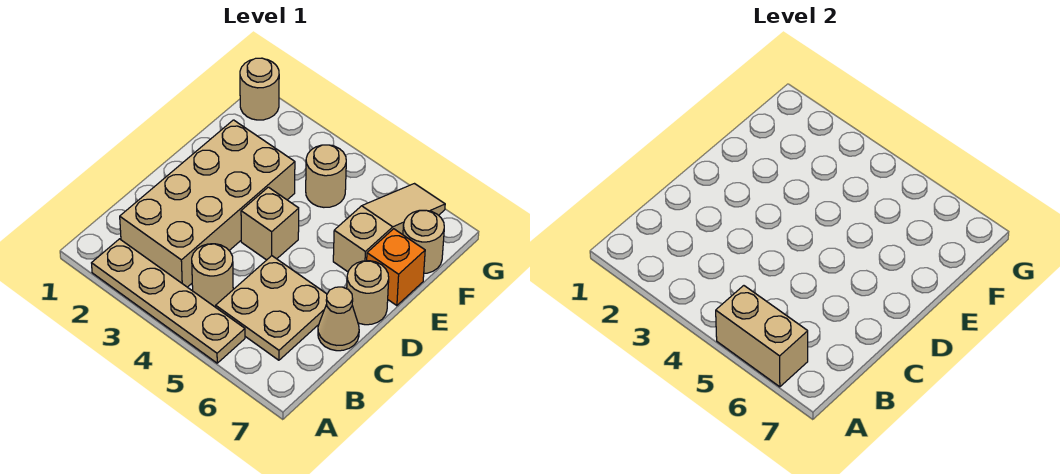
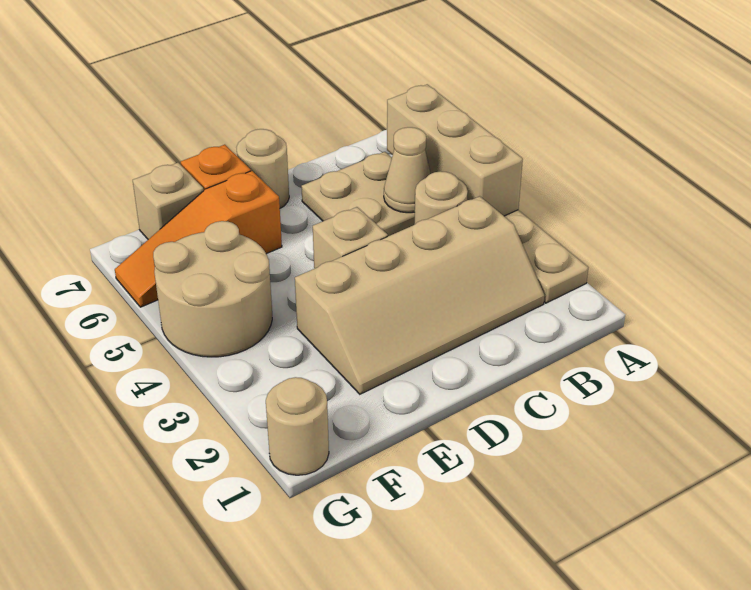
tan brick A5:A6 level 2 -> tan brick A4:A6 level 2
tan brick B2:E3 level 1 -> tan slope B2:E3 level 1 top 3
tan cone C7 level 1 -> tan cone B5 level 2
tan slope E6:G6 level 1 top E -> orange slope E6:G6 level 1 top E
tan round brick F4 level 1 -> tan round brick F4:G5 level 1
tan round brick F7 level 1 -> tan brick F7 level 1

